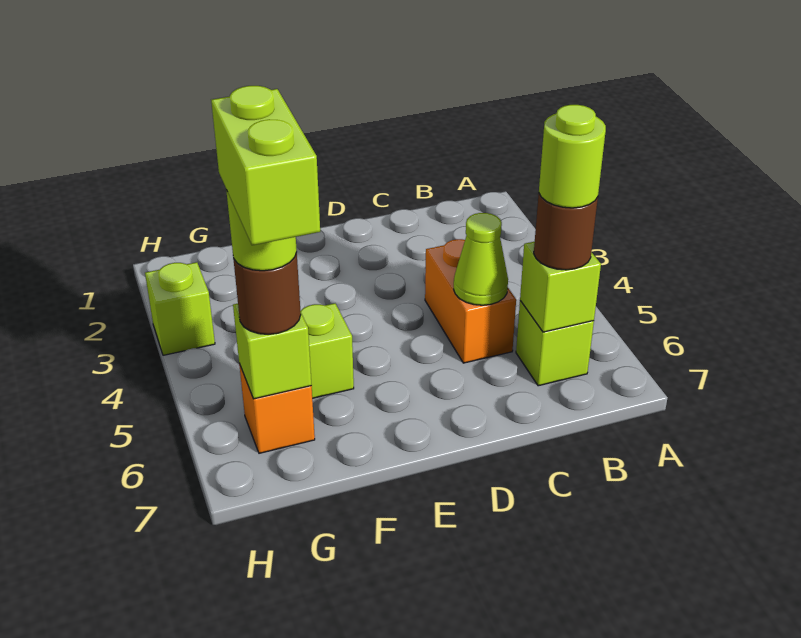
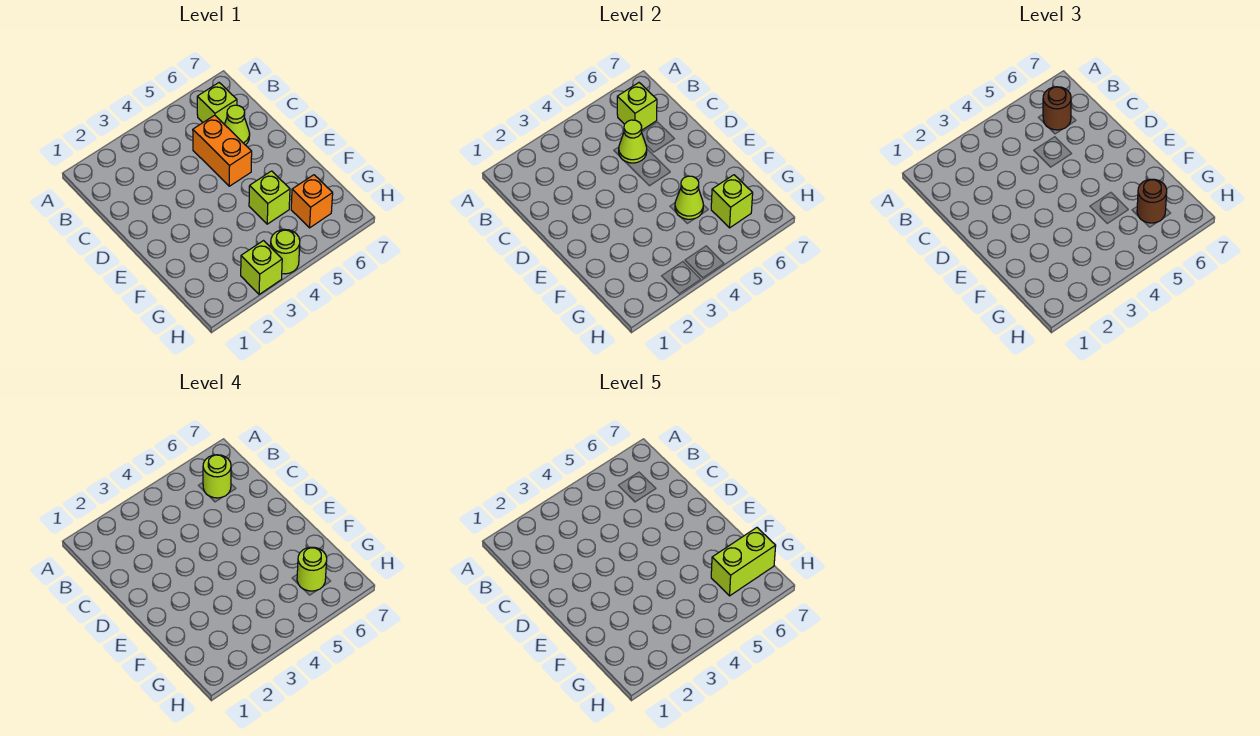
orange brick C4:C5 level 1 -> orange brick C5:D5 level 1
none -> lime cone C6 level 1
none -> lime cone F5 level 2
none -> lime round brick H4 level 1

